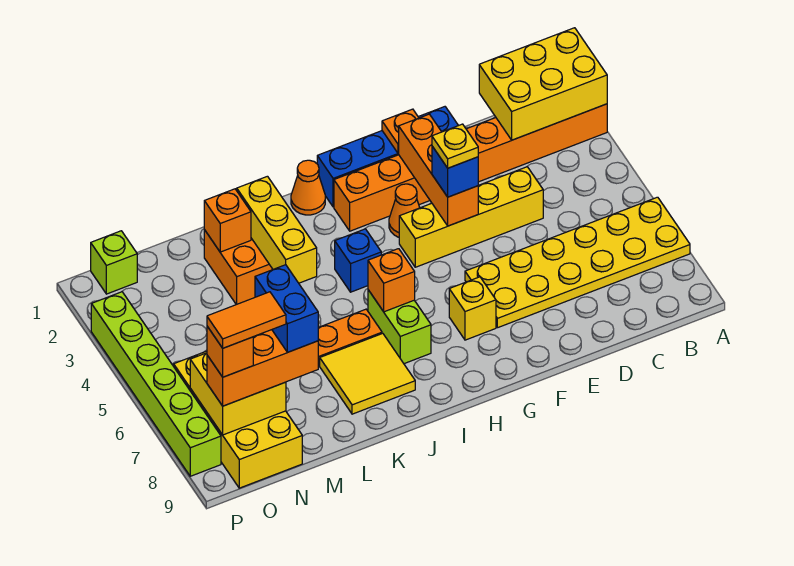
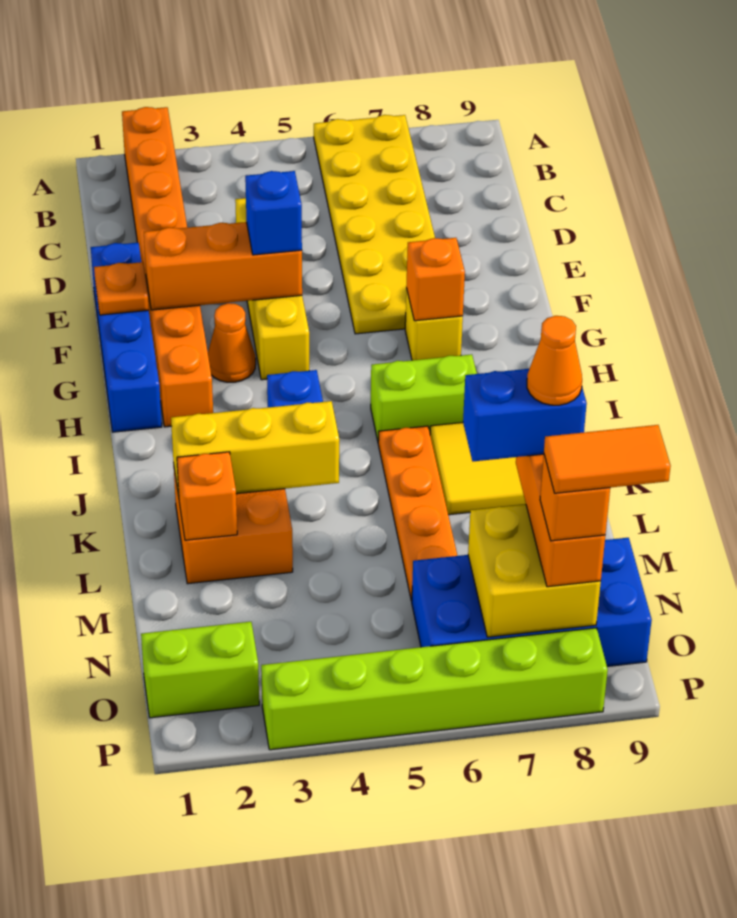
yellow brick A1:C2 level 2 -> none
yellow plate F4 level 4 -> none
orange cone I1 level 1 -> orange cone M8 level 5
orange brick I6 level 2 -> orange brick G7 level 2
yellow brick N6:O9 level 1 -> blue brick N6:O9 level 1
orange tile N8:O8 level 5 -> orange tile O8:O9 level 5
lime brick O1 level 1 -> lime brick O1:O2 level 1

